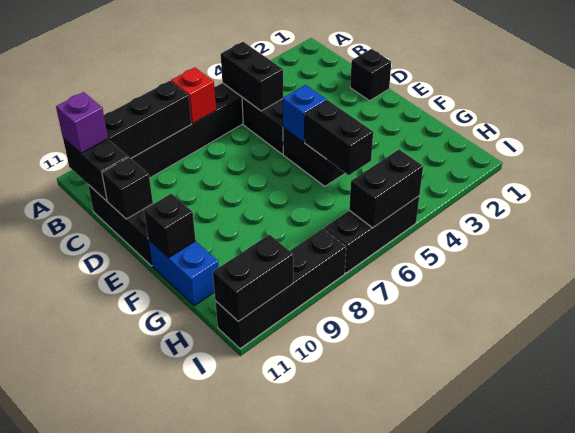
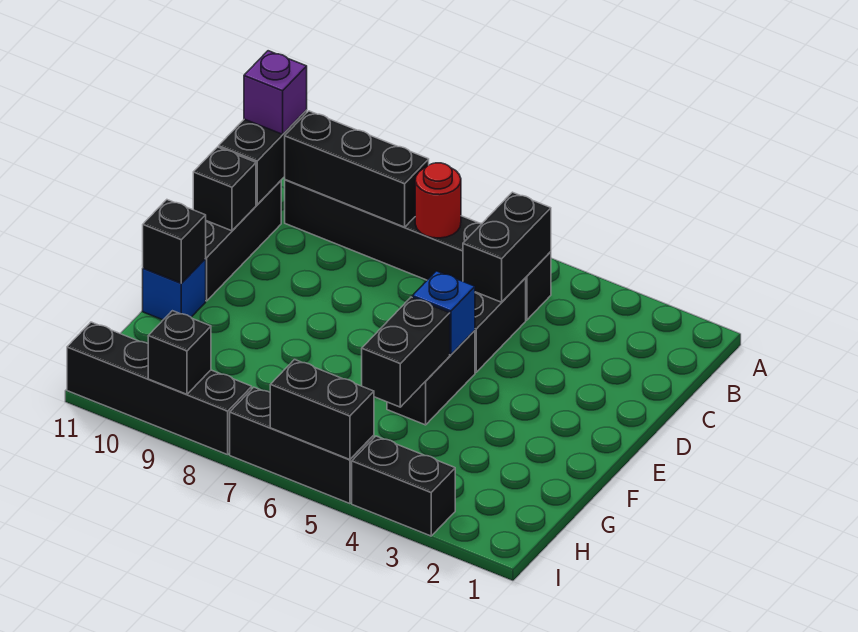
red brick B7 level 2 -> red round brick B7 level 2
black brick D1 level 1 -> black brick I9 level 2
blue brick F11:G11 level 1 -> blue brick F11 level 1
black brick I10:I11 level 2 -> black brick I3:I4 level 1

